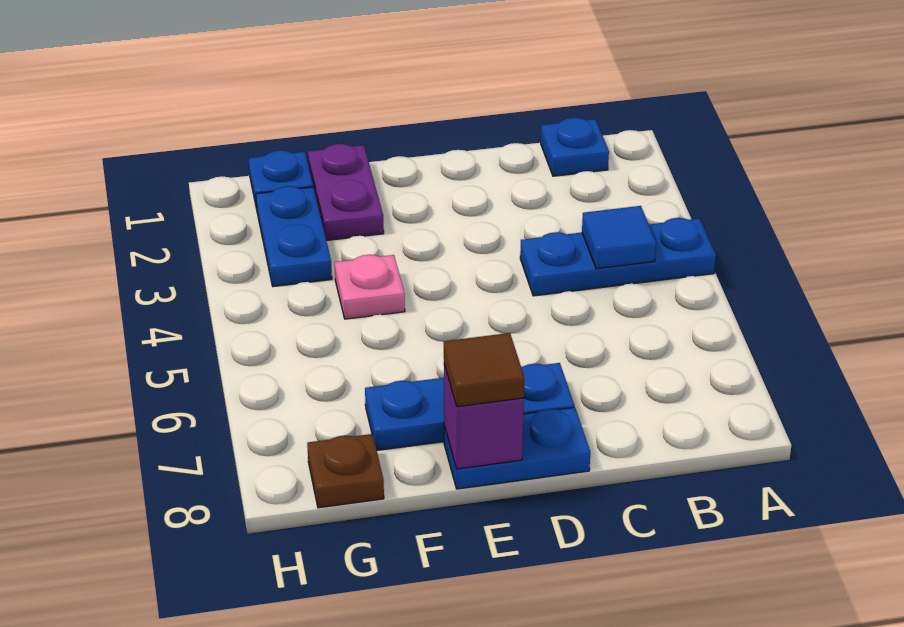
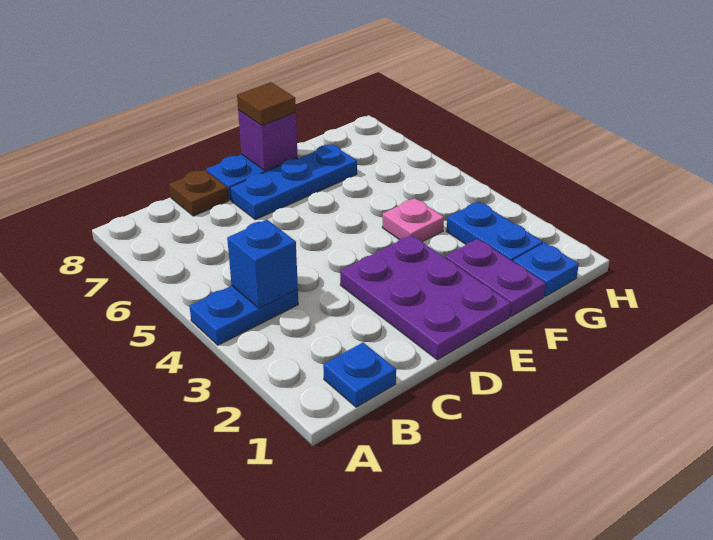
blue plate A4:C4 level 1 -> blue plate A4:B4 level 1
blue tile B4 level 2 -> blue brick B4 level 2
none -> purple plate D1:E3 level 1
brown plate G8 level 1 -> brown plate C8 level 1

